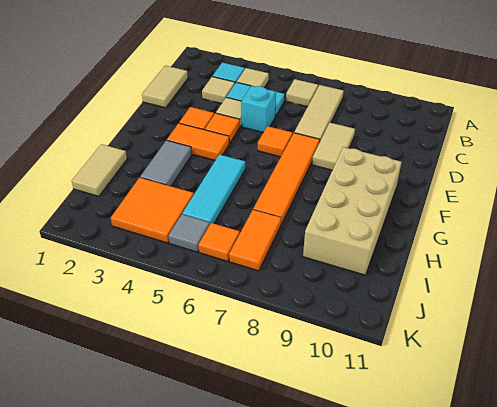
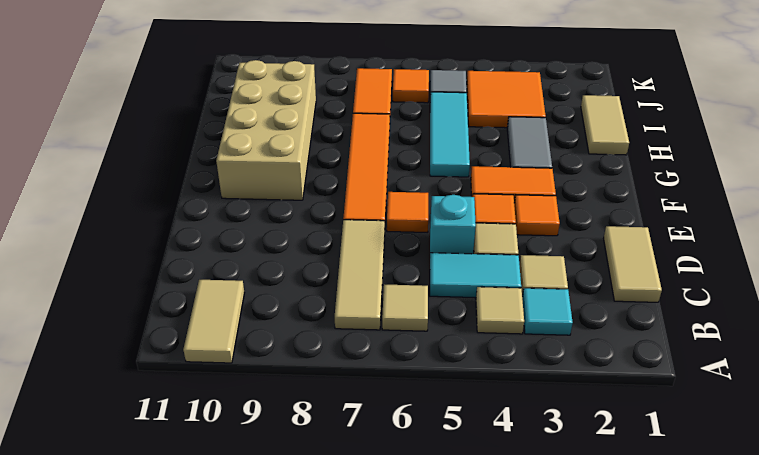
tan tile D8:E8 level 1 -> tan tile A10:B10 level 1

